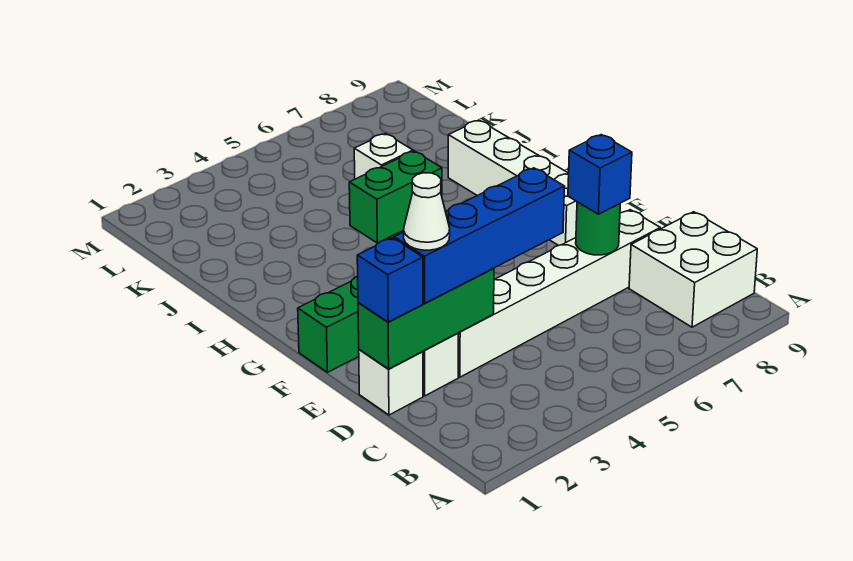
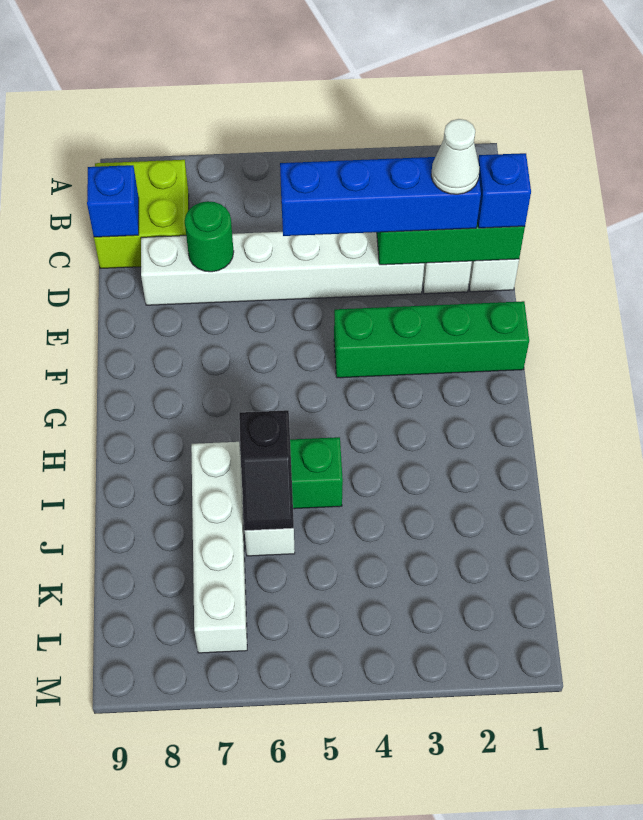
white brick B8:C9 level 1 -> lime brick B8:C9 level 1
blue brick D7 level 3 -> blue brick C9 level 2
white brick F8:I8 level 1 -> white brick I7:L7 level 1
none -> black slope I6:J6 level 2 top I

